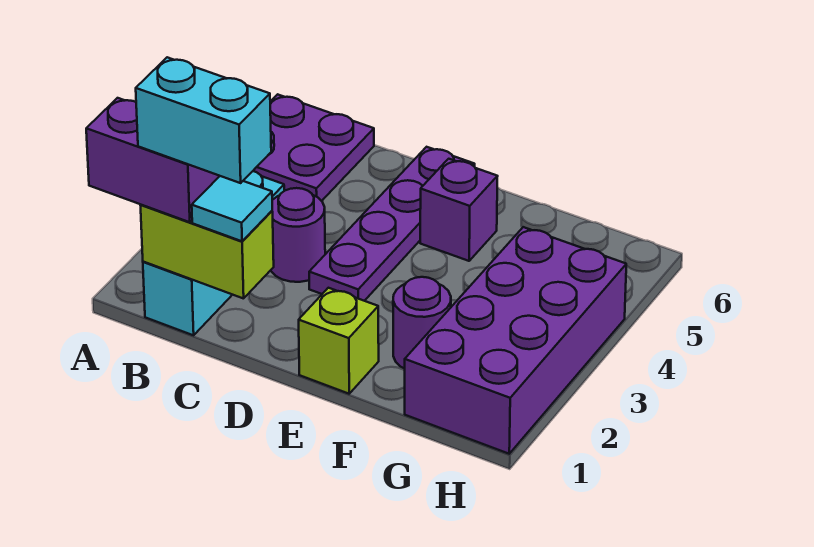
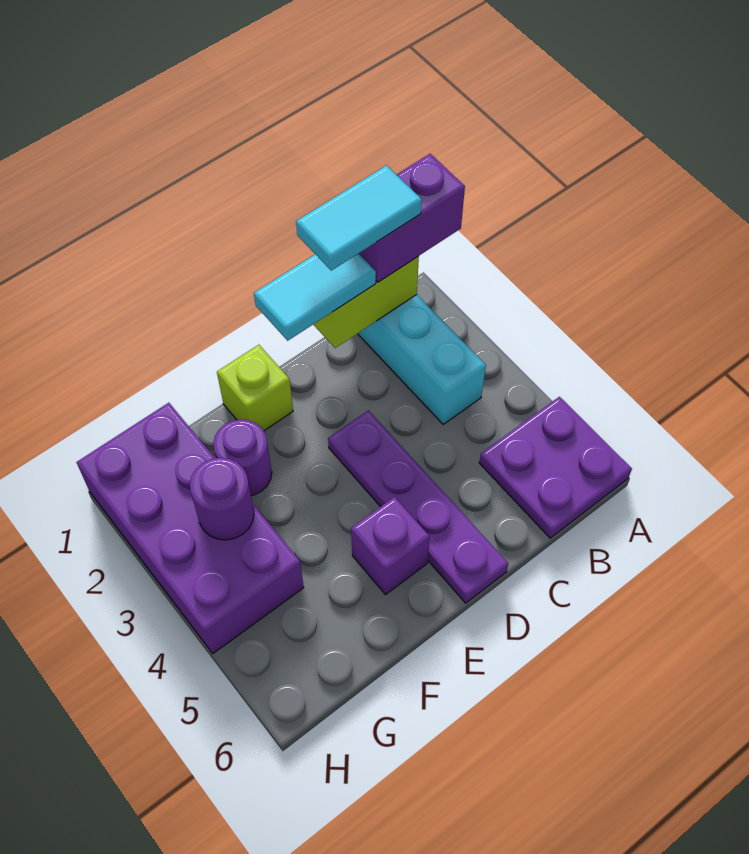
cyan brick B1:C1 level 4 -> cyan tile B1:C1 level 4
cyan tile C1 level 3 -> cyan tile C1:D1 level 3
purple round brick C3 level 1 -> purple round brick G3 level 2

